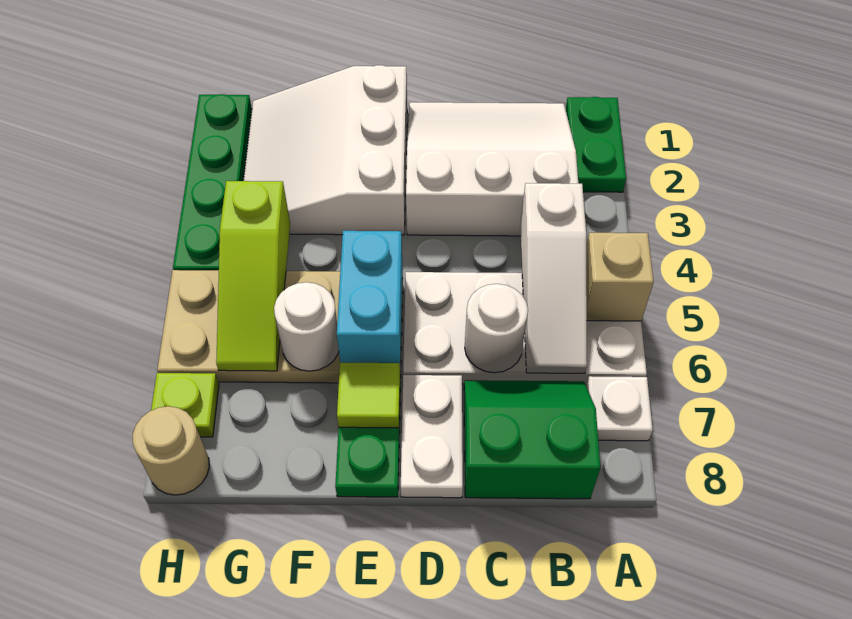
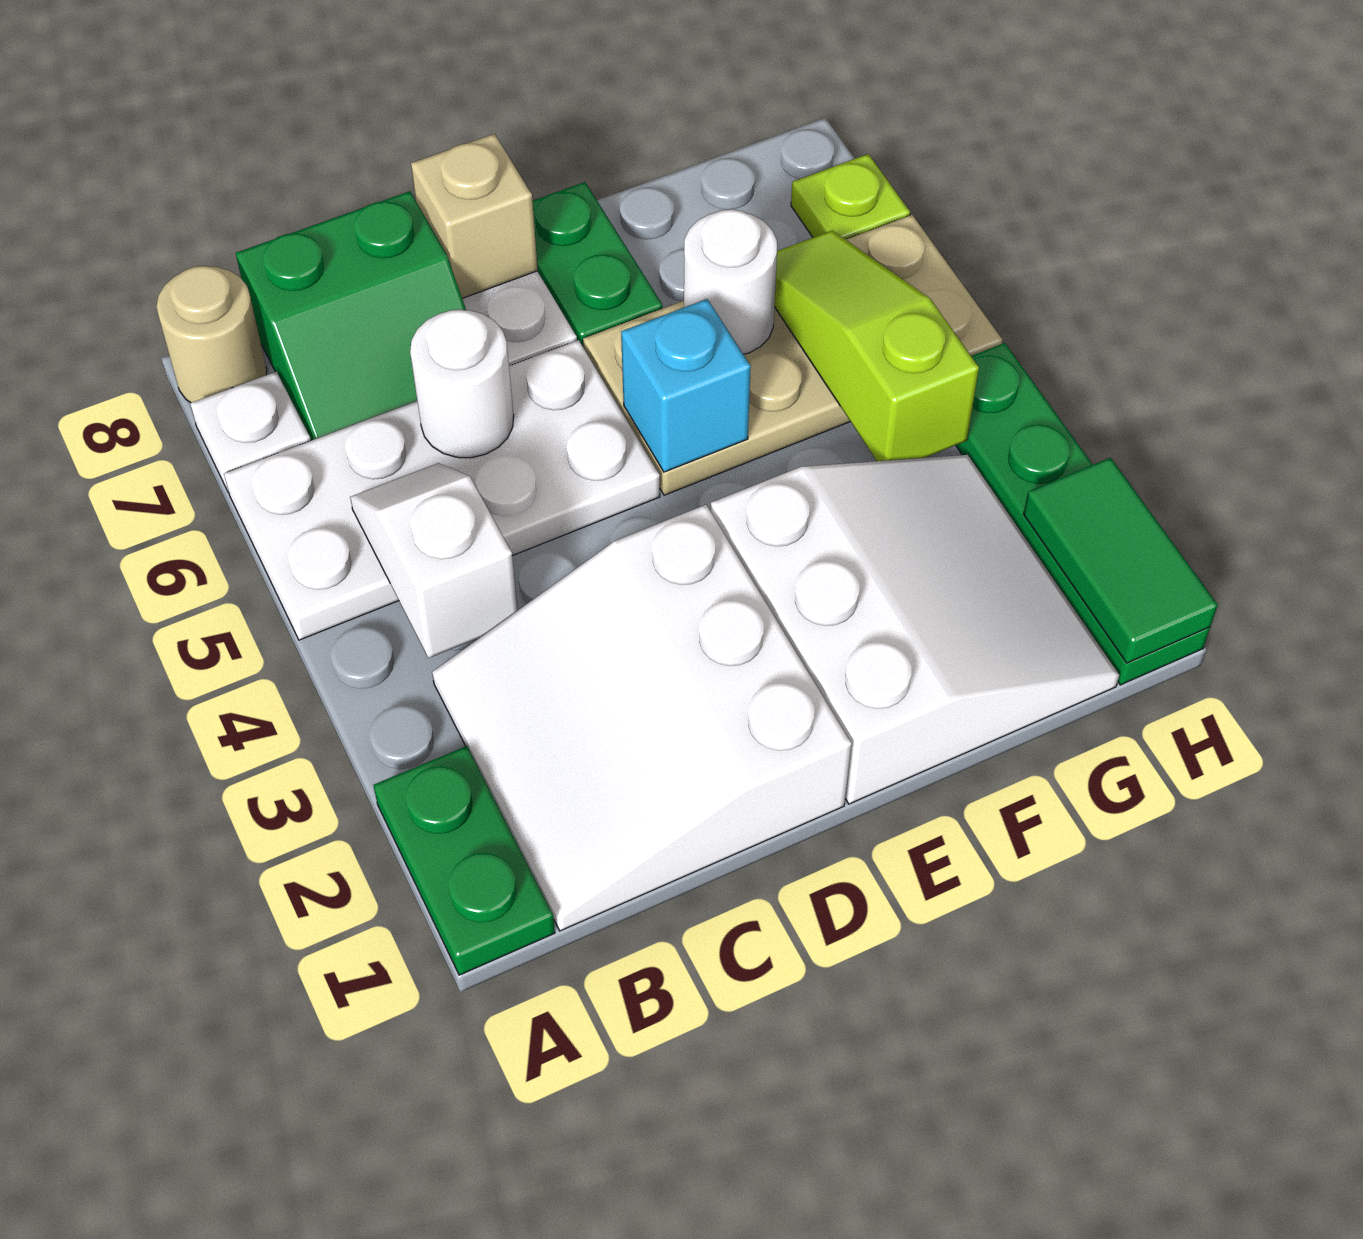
tan brick A5 level 2 -> tan brick D8 level 2
white slope B1:D3 level 1 top 3 -> white slope B1:D3 level 1 top D
white slope B4:B6 level 2 top 4 -> white slope B4:B5 level 2 top 4
cyan brick E5:E6 level 2 -> cyan brick E5 level 2
lime tile E7 level 2 -> none
none -> green tile H1:H2 level 2
tan round brick H8 level 1 -> tan round brick A8 level 1

